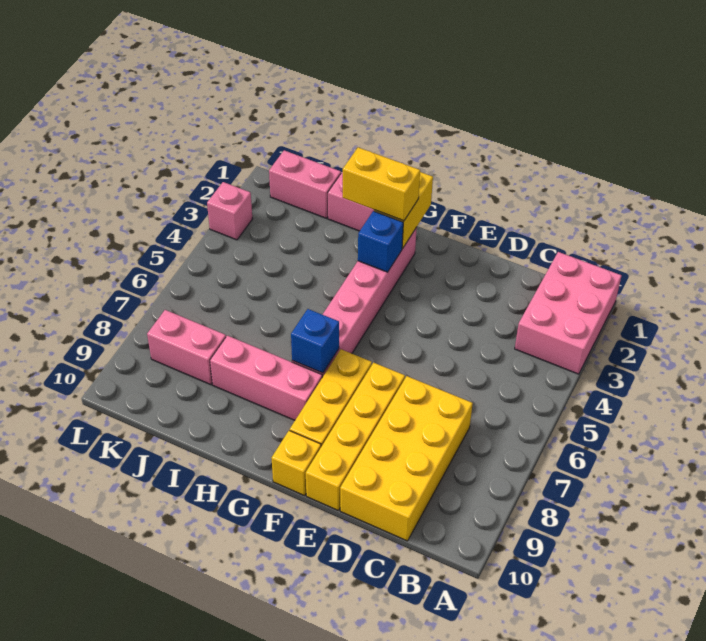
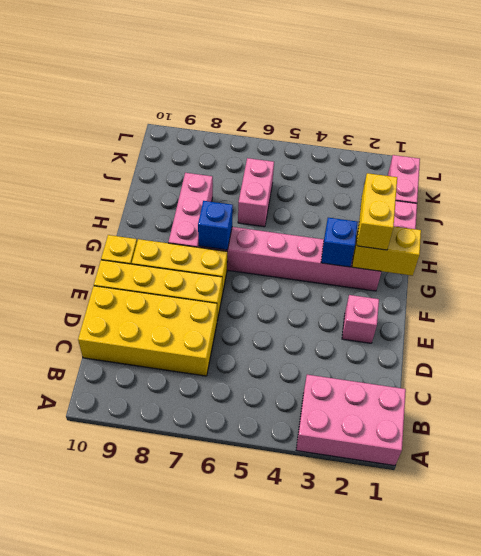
pink brick J8:K8 level 1 -> pink brick I6:J6 level 1
pink brick L3 level 1 -> pink brick E2 level 1

